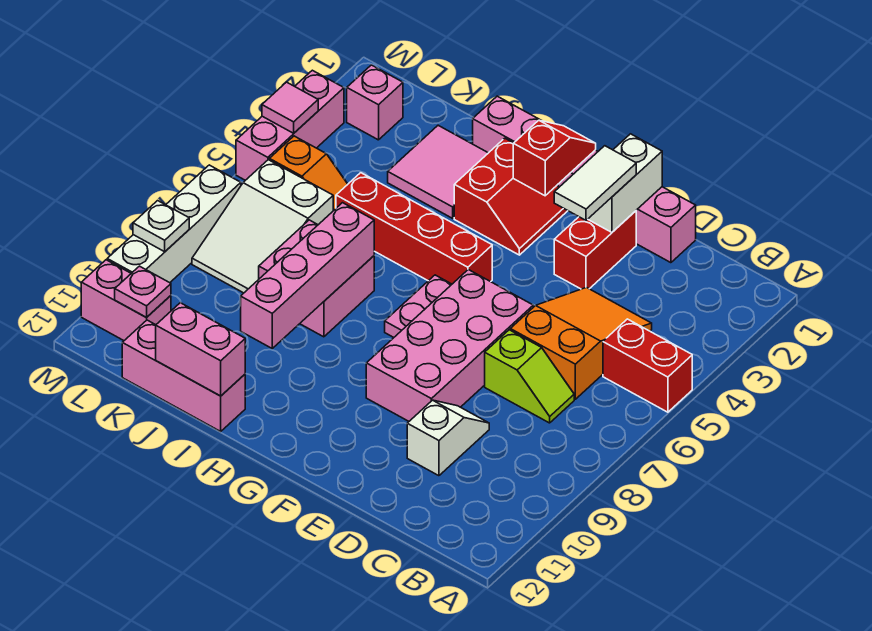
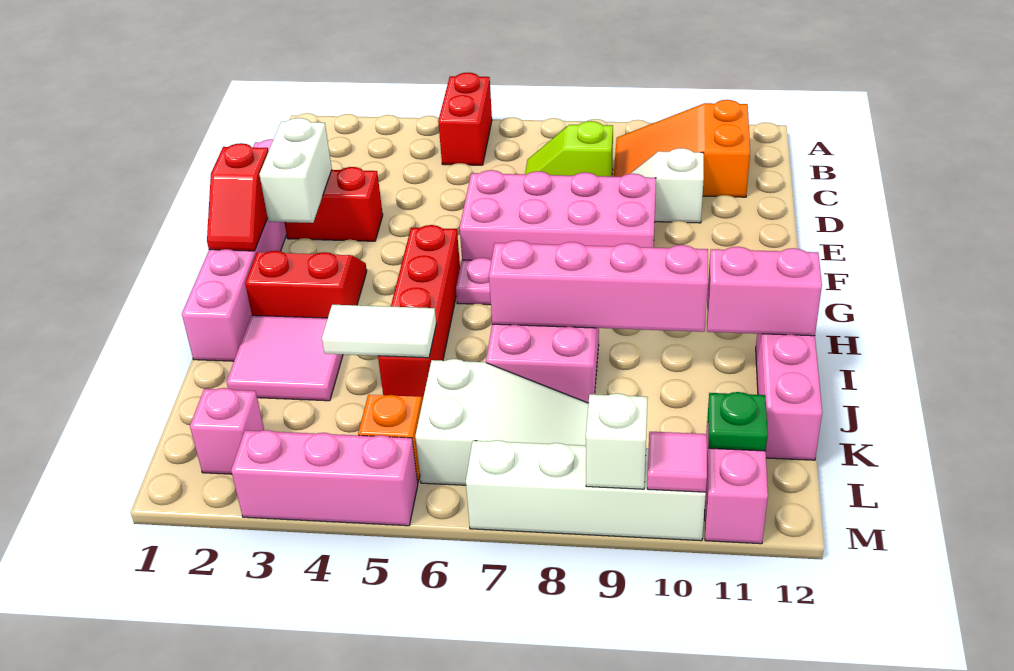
orange slope C4:D6 level 1 top 6 -> orange slope B9:C11 level 1 top 11
lime slope C7:D7 level 1 top D -> lime slope C7:C8 level 1 top 8
white brick E1:E2 level 2 -> white brick E2:F2 level 2
white tile E2:E3 level 3 -> white tile J4:J5 level 2
red slope G1:G2 level 2 top 2 -> red slope F1:G1 level 2 top F
pink brick I12:J12 level 2 -> pink brick I11:I12 level 2
pink plate L11 level 2 -> green plate L11 level 2
pink tile M4 level 2 -> pink tile M10 level 2
white plate M9 level 2 -> white brick M9 level 2

